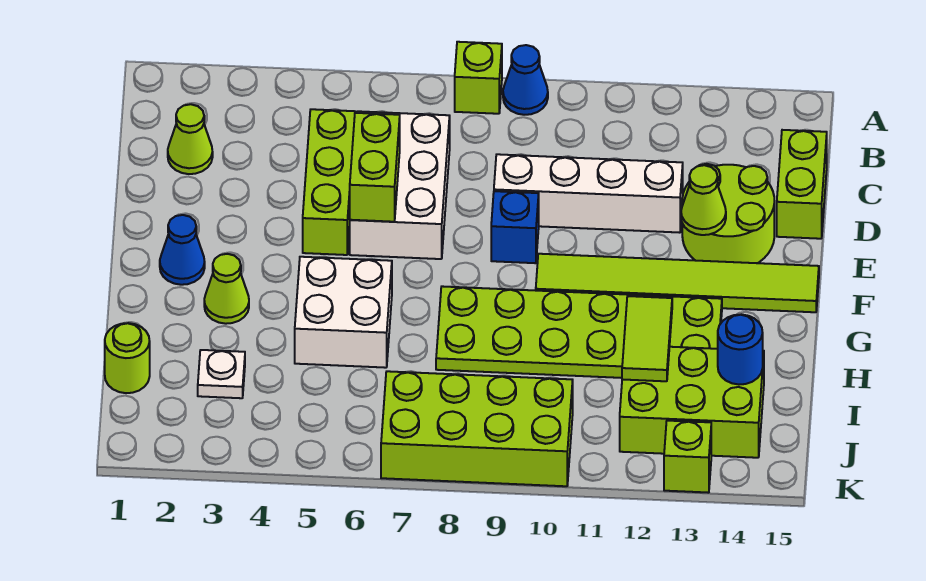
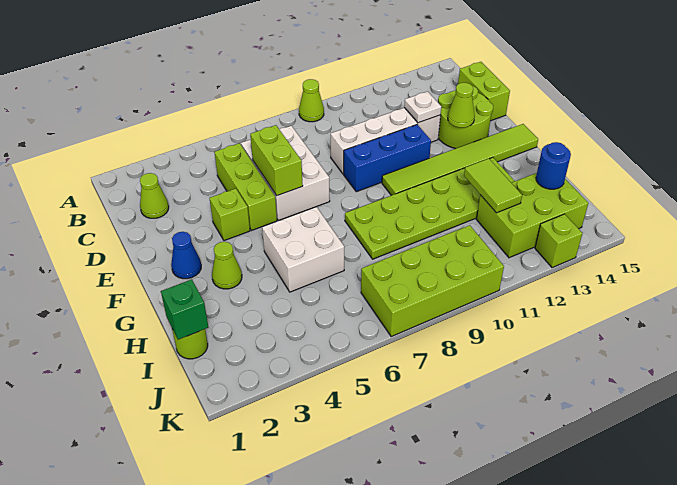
lime brick A8 level 1 -> lime brick E4 level 1
blue cone A9 level 1 -> lime cone A9 level 1
blue brick E9 level 1 -> blue brick E9:E11 level 1
none -> green brick I1 level 2
white plate I3 level 1 -> white plate D12 level 2

